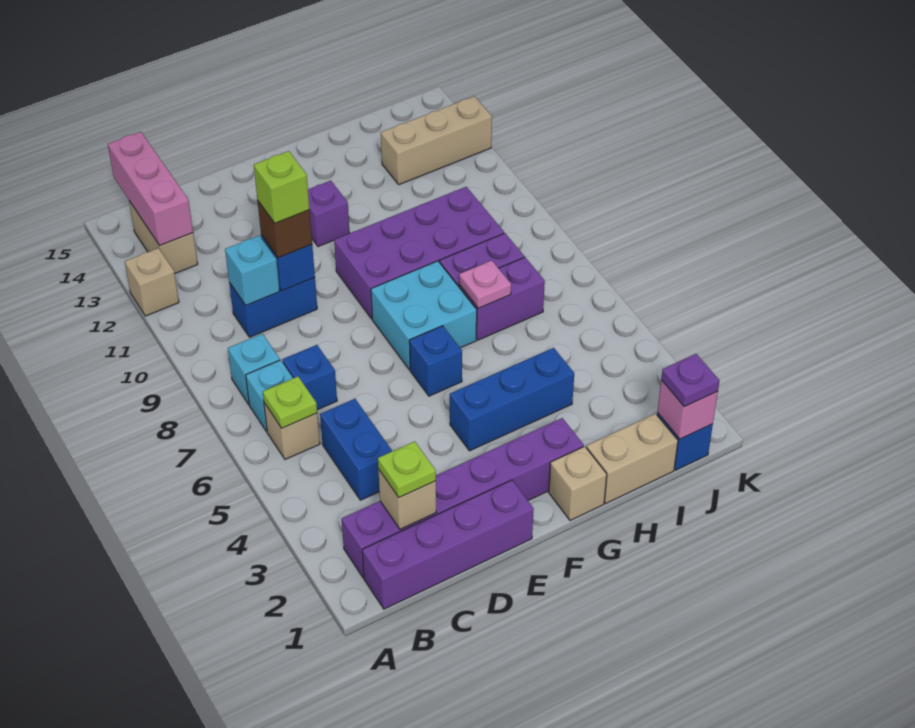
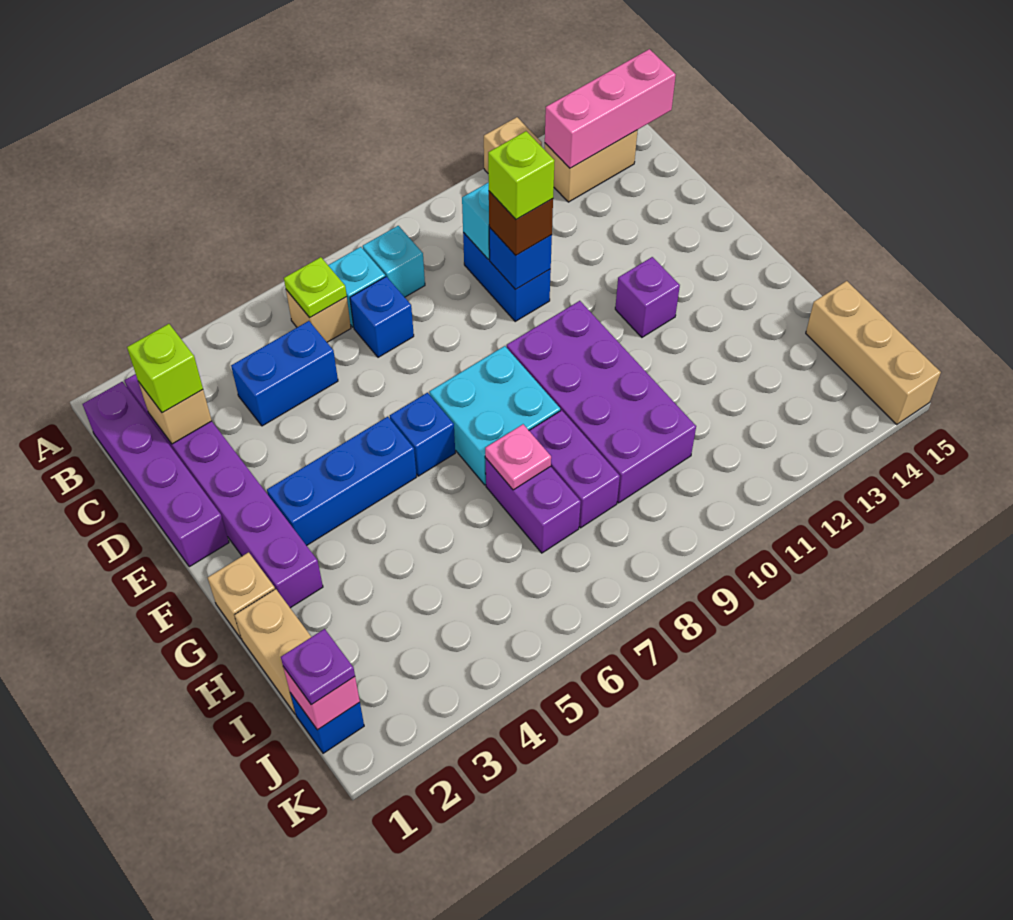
lime plate C2 level 3 -> lime brick C2 level 3
blue brick F4:H4 level 1 -> blue brick F3:F5 level 1
tan brick I13:K13 level 1 -> tan brick I15:K15 level 1

